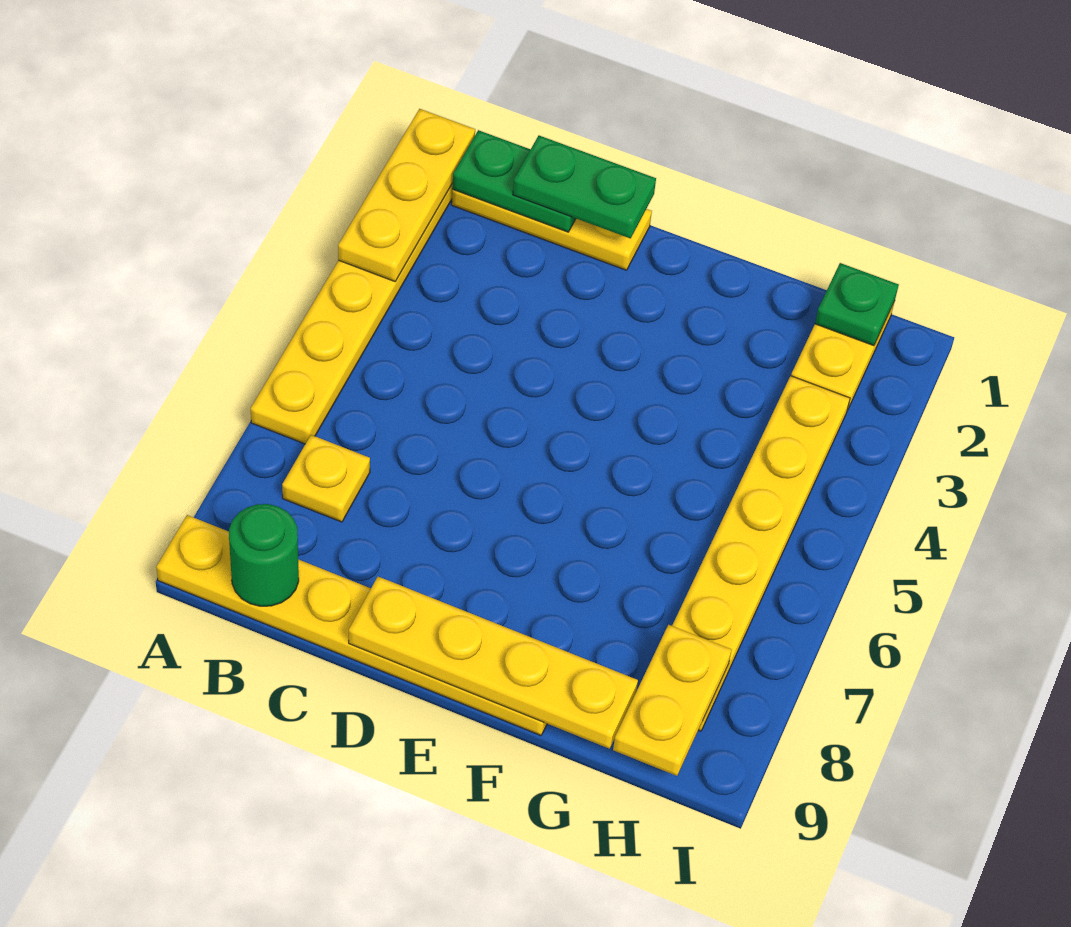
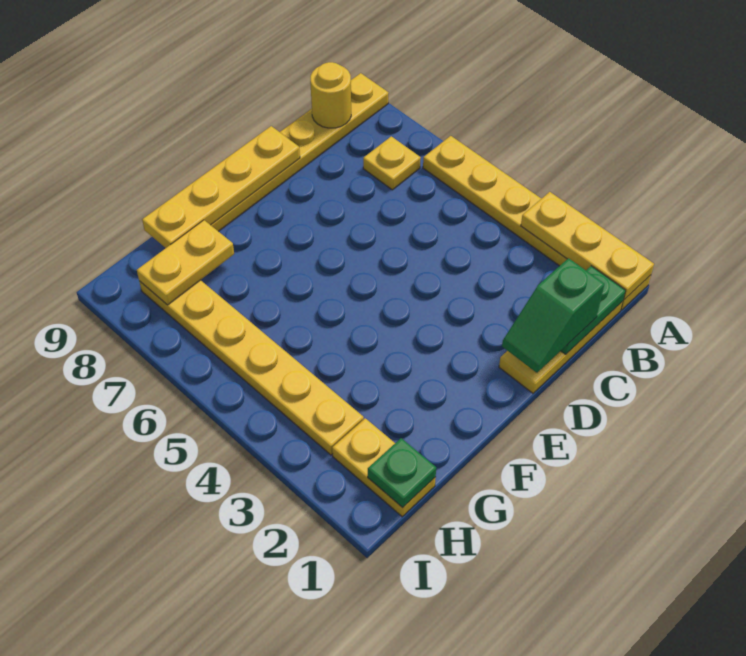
green round brick B9 level 2 -> yellow round brick B9 level 2
green plate C1:D1 level 3 -> green slope C1:D1 level 3 top C
yellow plate H8:H9 level 2 -> yellow plate G8:H8 level 2

